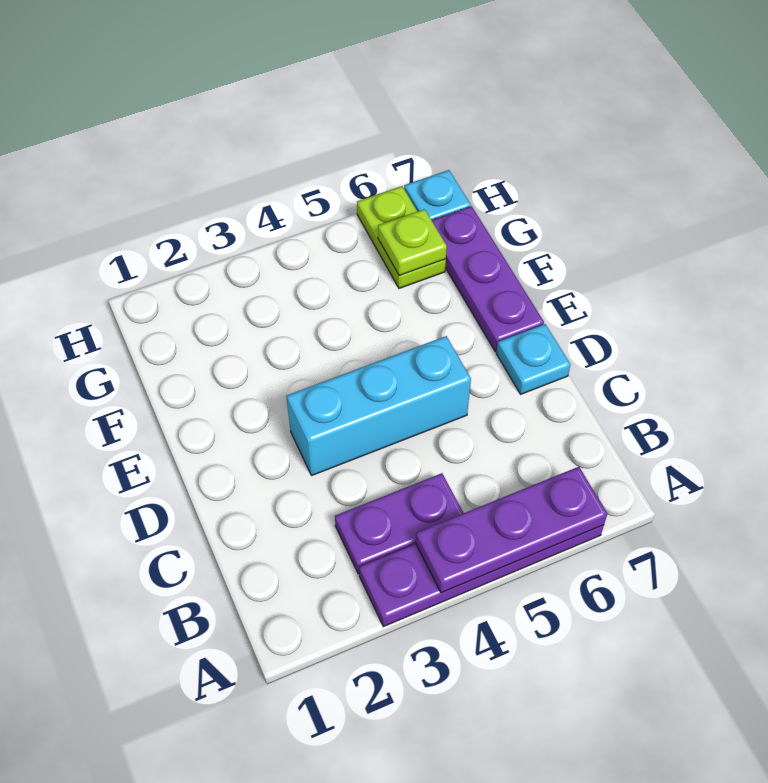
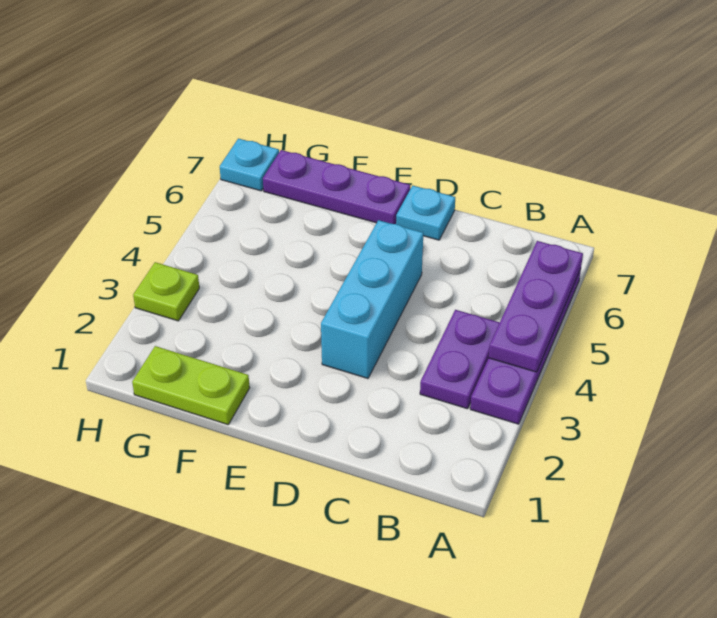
lime plate G6:H6 level 1 -> lime plate F1:G1 level 1
lime plate G6 level 2 -> lime plate H3 level 1

